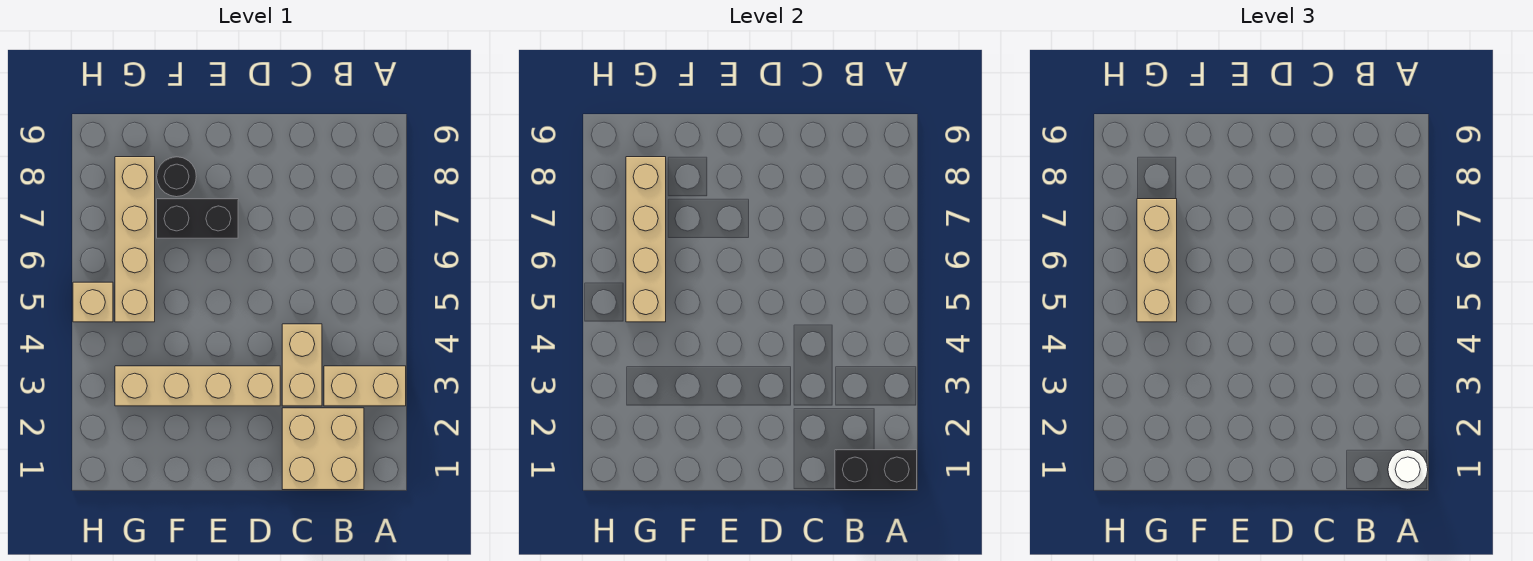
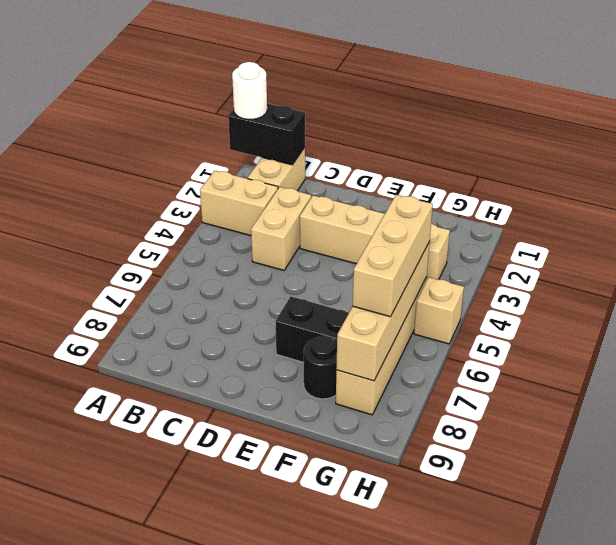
tan brick B1:C2 level 1 -> tan brick B1:B2 level 1

